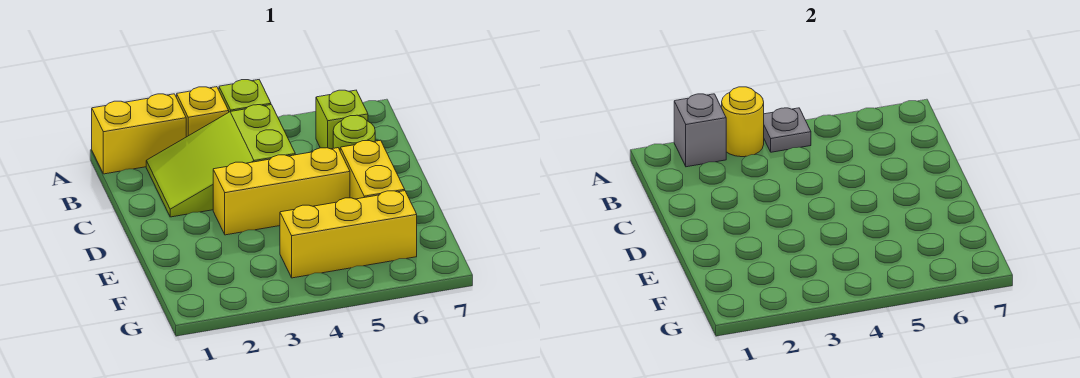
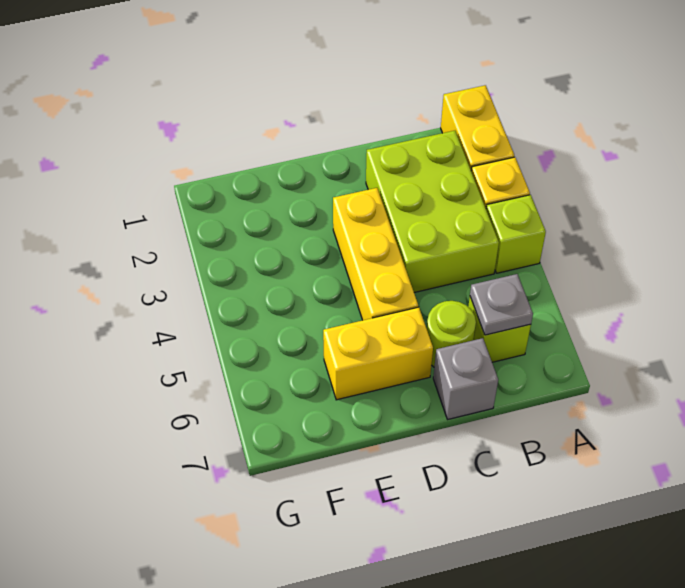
grey brick A2 level 2 -> grey brick C7 level 1
yellow round brick A3 level 2 -> none
grey plate A4 level 2 -> grey plate B6 level 2
lime slope B2:C4 level 1 top 4 -> lime brick B2:C4 level 1
yellow brick F4:F6 level 1 -> none

